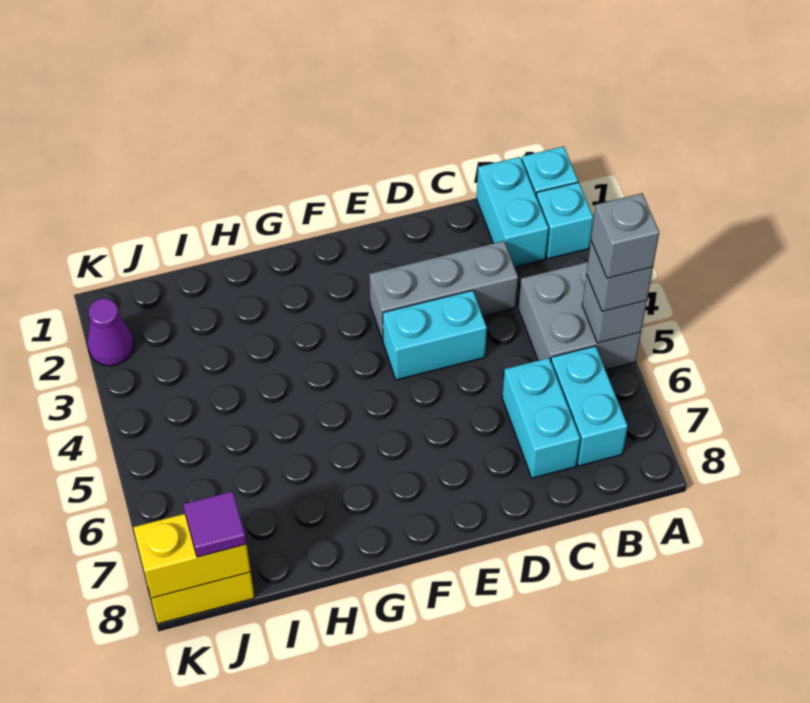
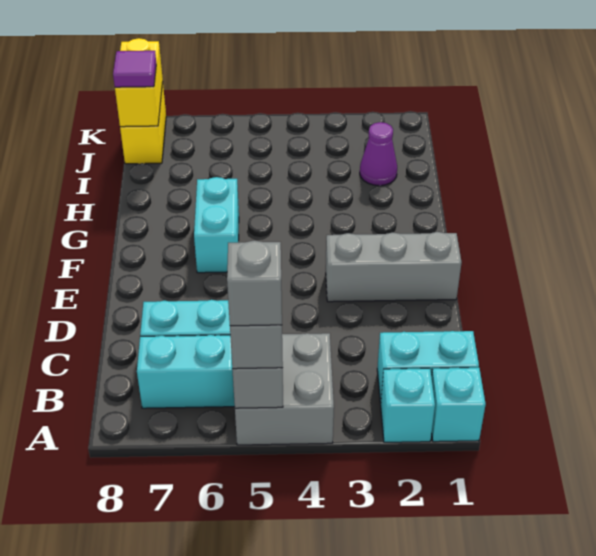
grey brick C3:E3 level 1 -> grey brick E1:E3 level 1
cyan brick D4:E4 level 1 -> cyan brick F6:G6 level 1
purple cone K2 level 1 -> purple cone I2 level 1

